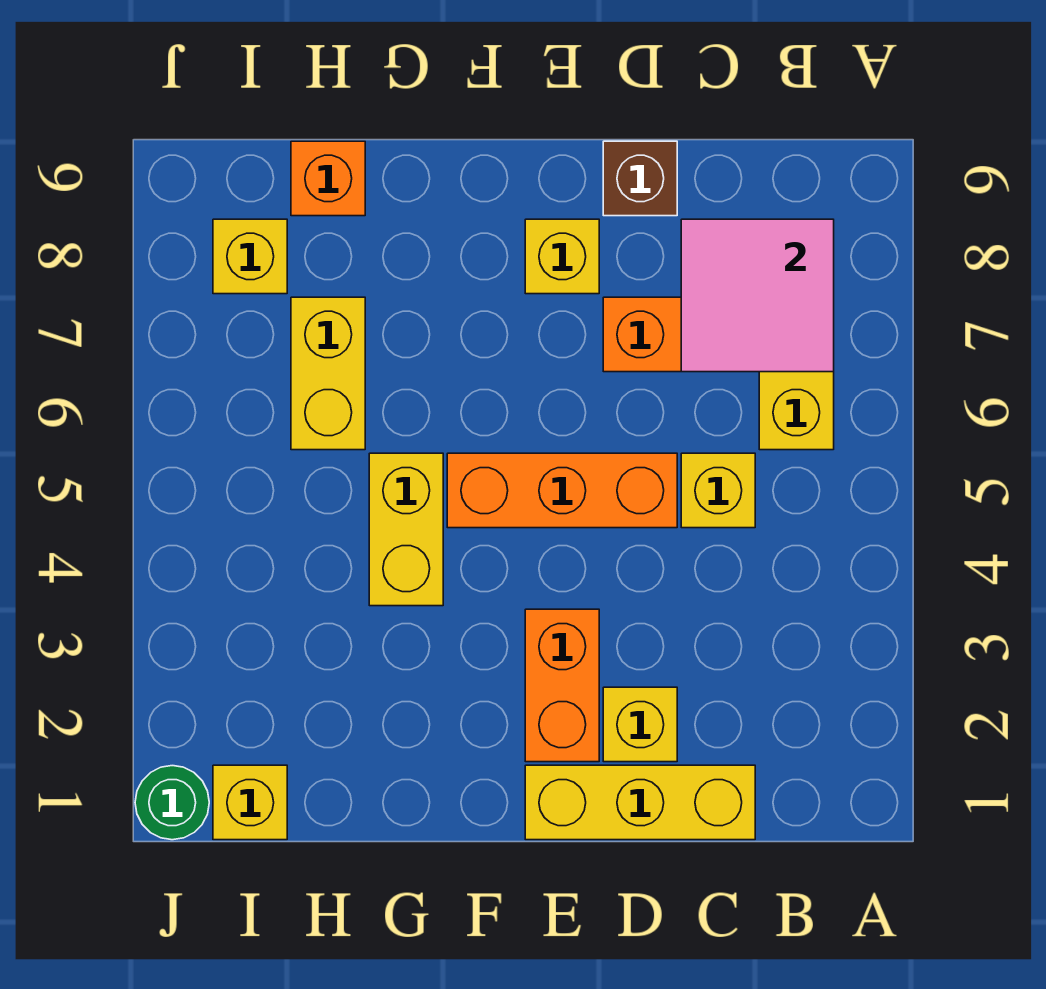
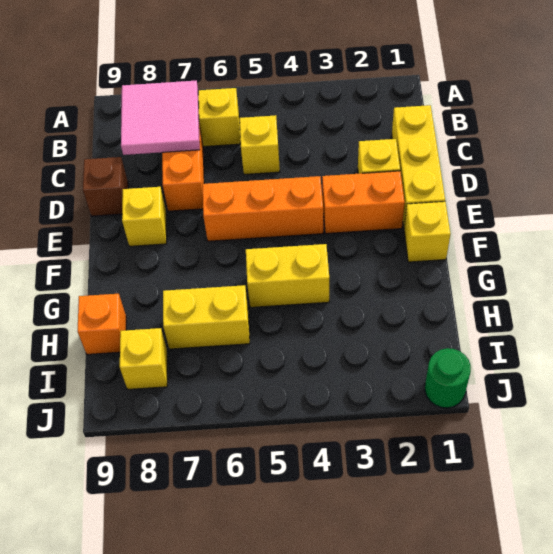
orange brick D5:F5 level 1 -> orange brick E4:E6 level 1
yellow brick I1 level 1 -> yellow brick F1 level 1

